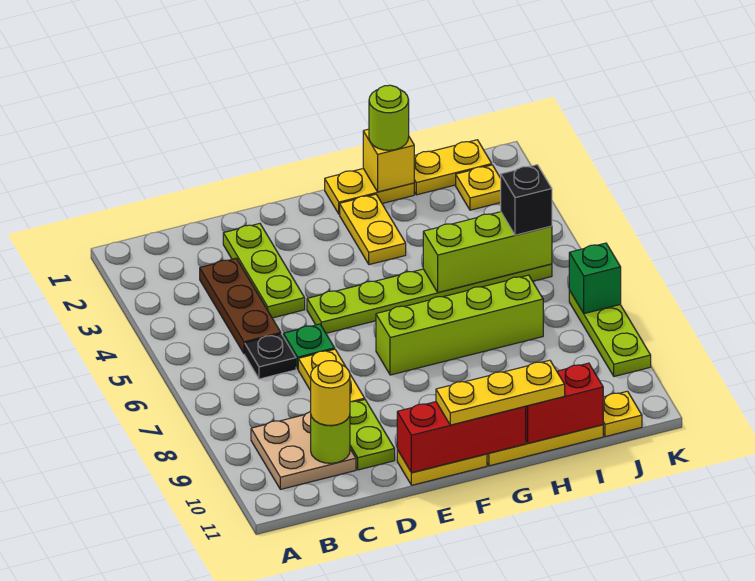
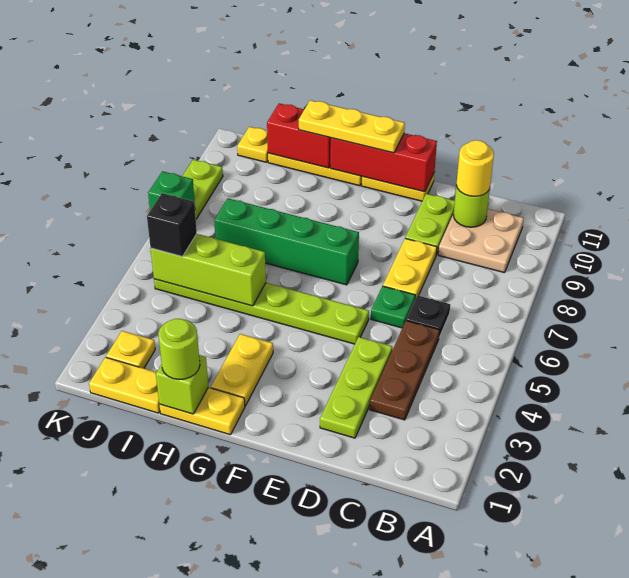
lime brick F7:I7 level 1 -> green brick F7:I7 level 1
yellow brick H1 level 2 -> lime brick H1 level 2

